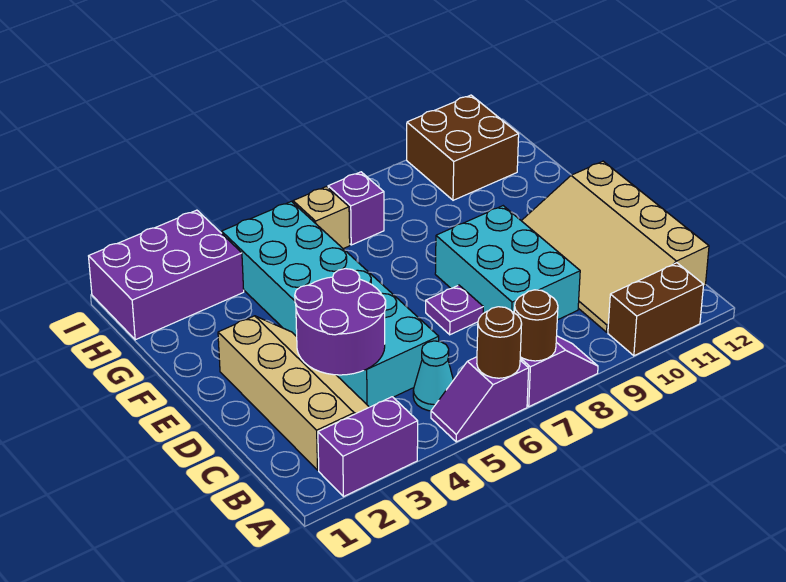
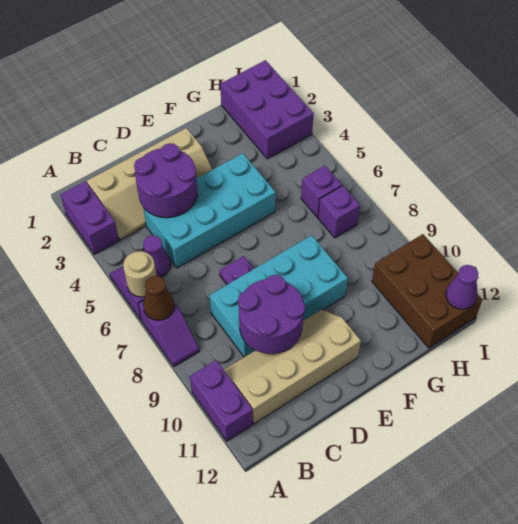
brown round brick A6 level 2 -> tan round brick A6 level 2
brown round brick A7 level 2 -> brown cone A7 level 2
brown brick A10:A11 level 1 -> purple brick A10:A11 level 1
cyan cone B5 level 1 -> purple cone B5 level 1
tan slope B10:E12 level 1 top 12 -> tan slope B10:E11 level 1 top 11
cyan brick C4:H5 level 1 -> cyan brick C4:F5 level 1
cyan brick C8:E9 level 1 -> cyan brick C8:F9 level 1
none -> purple round brick C9:D10 level 2
tan brick H6 level 1 -> purple brick H6 level 1
brown brick H10:I11 level 1 -> brown brick H10:I12 level 1
none -> purple cone I12 level 2

